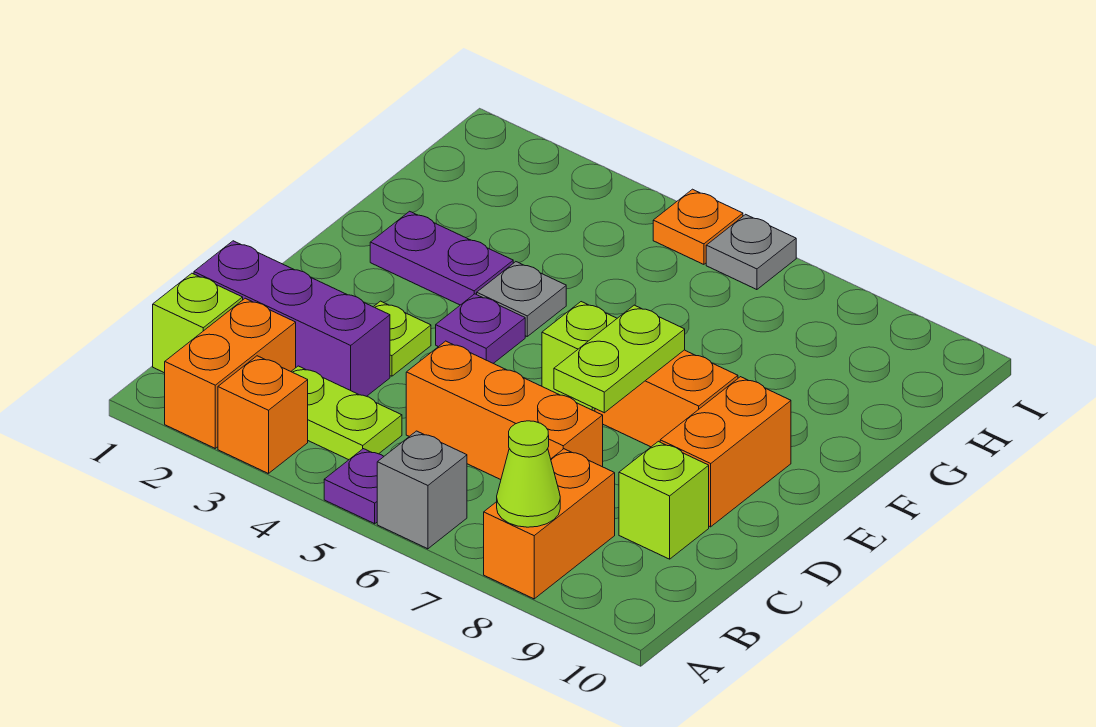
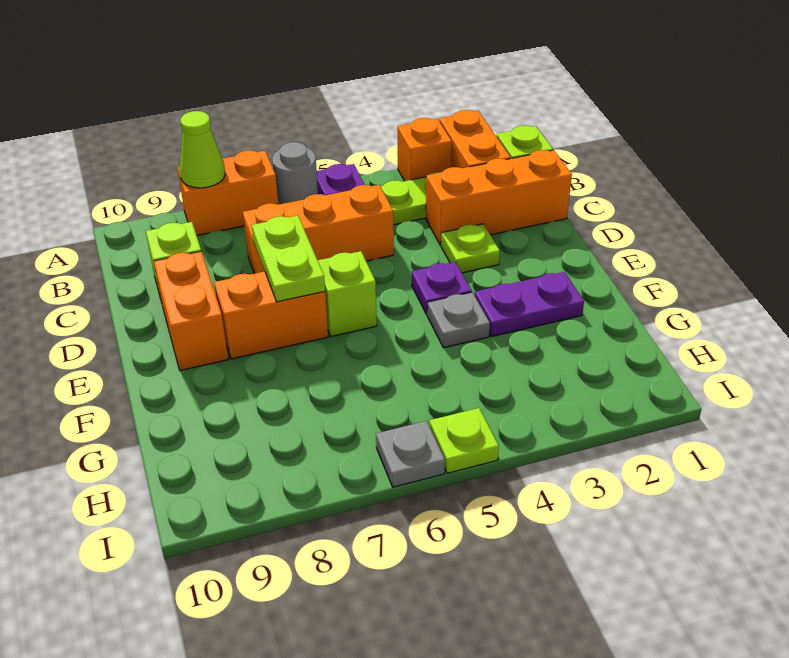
grey brick A6 level 1 -> grey round brick A6 level 1
orange brick A8:B8 level 1 -> orange brick A7:A8 level 1
purple brick C1:C3 level 1 -> orange brick C1:C3 level 1
orange plate I5 level 1 -> lime plate I5 level 1

